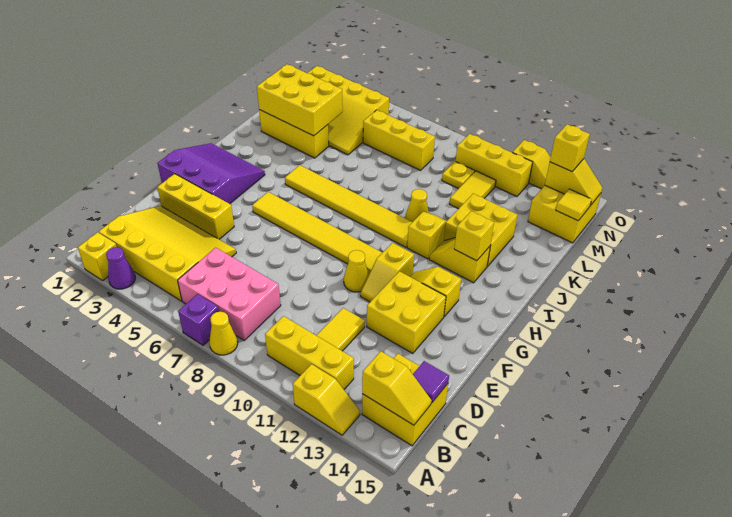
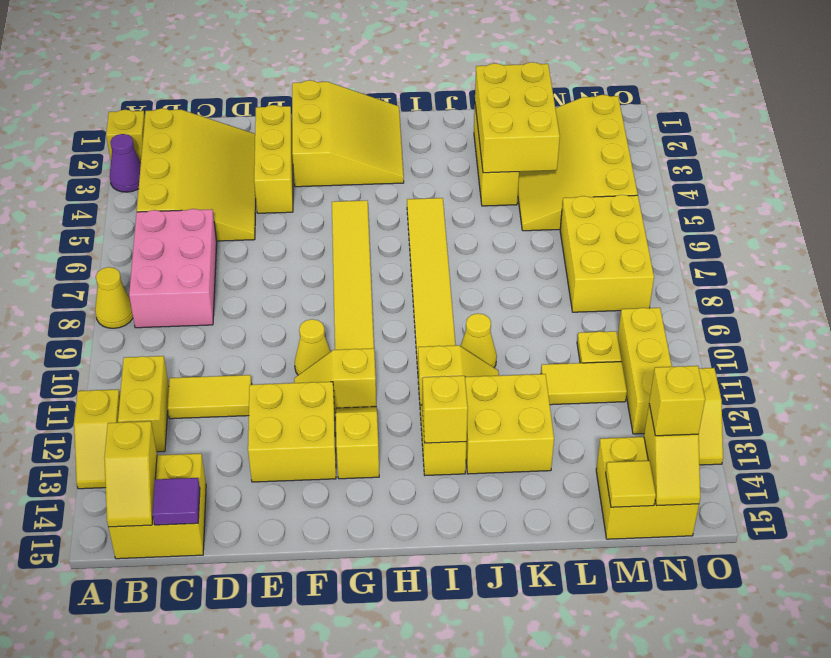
purple brick A7 level 1 -> none
yellow brick B10:B12 level 1 -> yellow brick B11:B12 level 1
purple slope F1:H3 level 1 top F -> yellow slope F1:H3 level 1 top F
yellow brick M6:M8 level 1 -> yellow brick M6:N8 level 1

